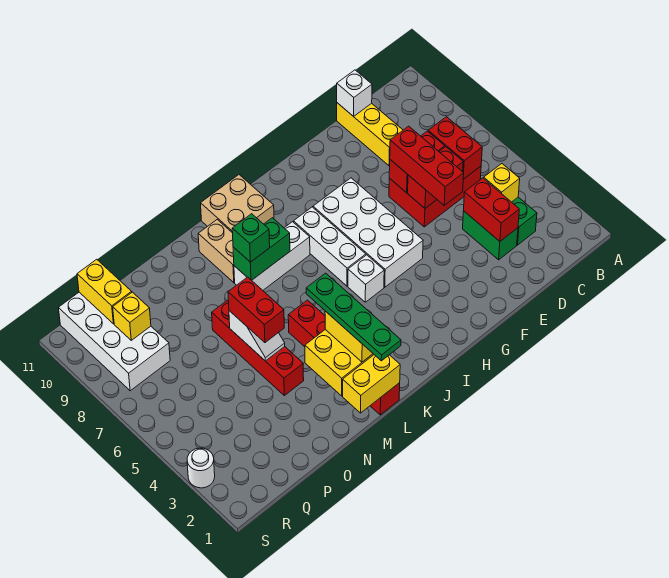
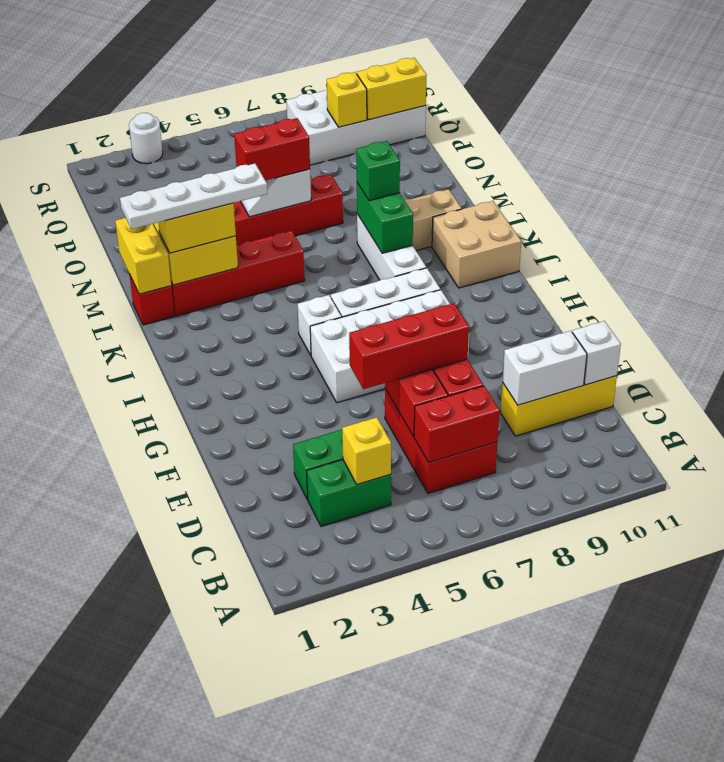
red brick D3:D4 level 2 -> none
none -> white brick D9:D10 level 2
green plate L1:L4 level 4 -> white plate L1:L4 level 4

